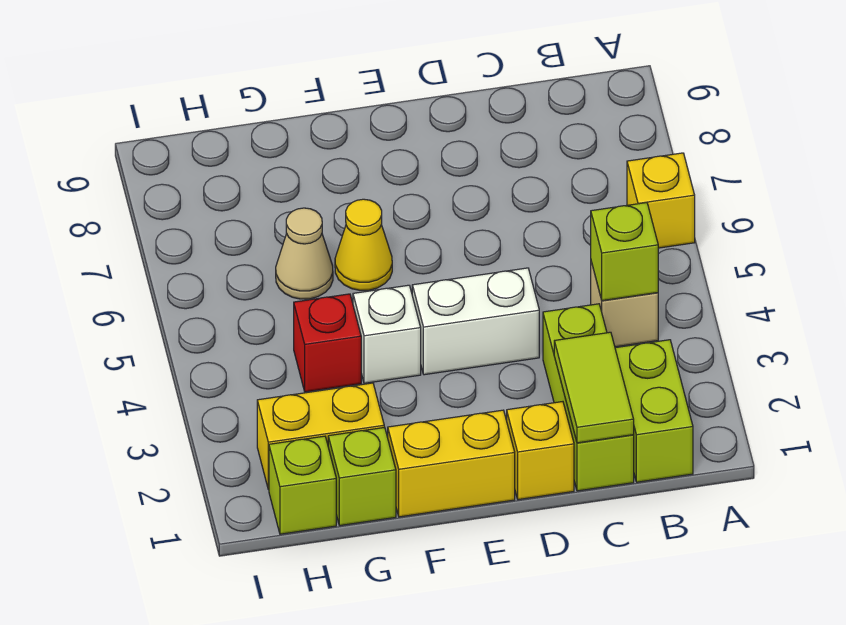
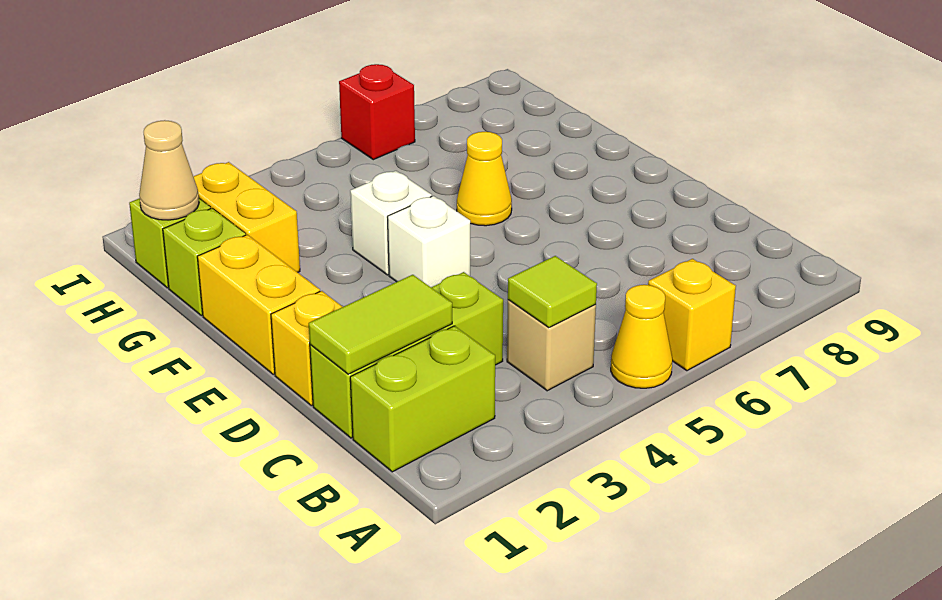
none -> yellow cone A5 level 1
lime brick B4 level 2 -> lime tile B4 level 2
white brick D4:E4 level 1 -> white brick E4 level 1
red brick G4 level 1 -> red brick I6 level 1
tan cone G6 level 1 -> tan cone H1 level 2

